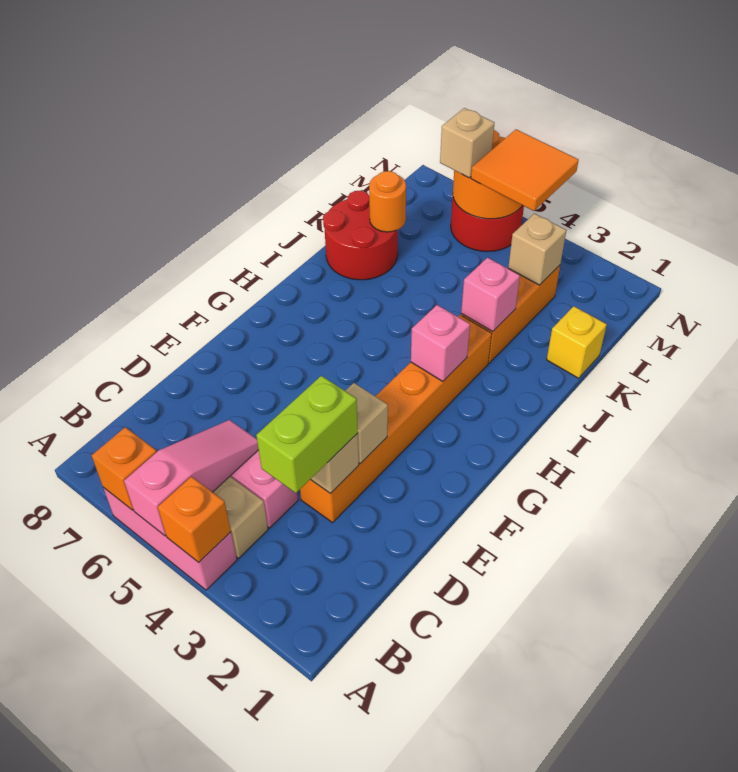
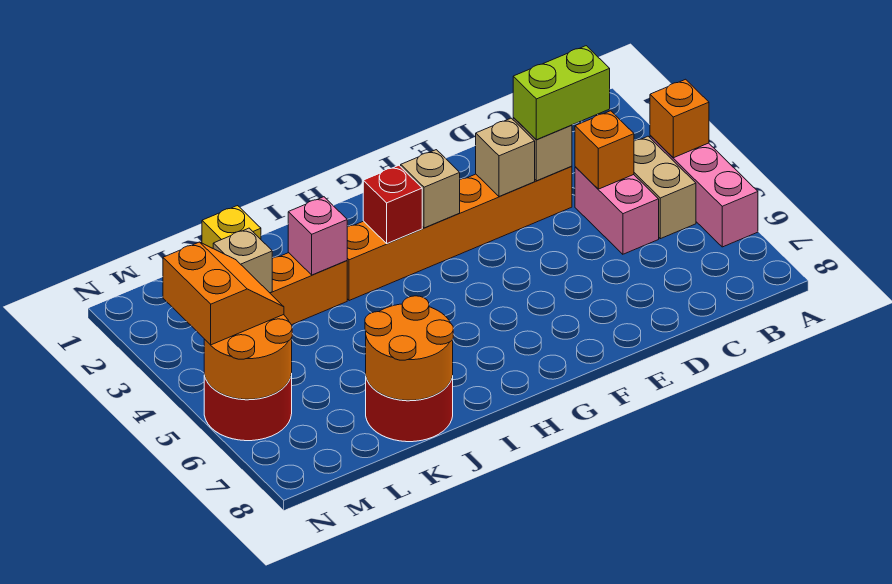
pink slope A5:C5 level 2 top A -> none
orange brick A6 level 2 -> orange brick C4 level 2
pink brick H3 level 2 -> red brick H3 level 2
orange round brick K7 level 2 -> orange round brick J7:K8 level 2
orange tile M4:N5 level 3 -> orange slope M4:N5 level 3 top N
tan brick M6 level 3 -> tan brick G3 level 2

